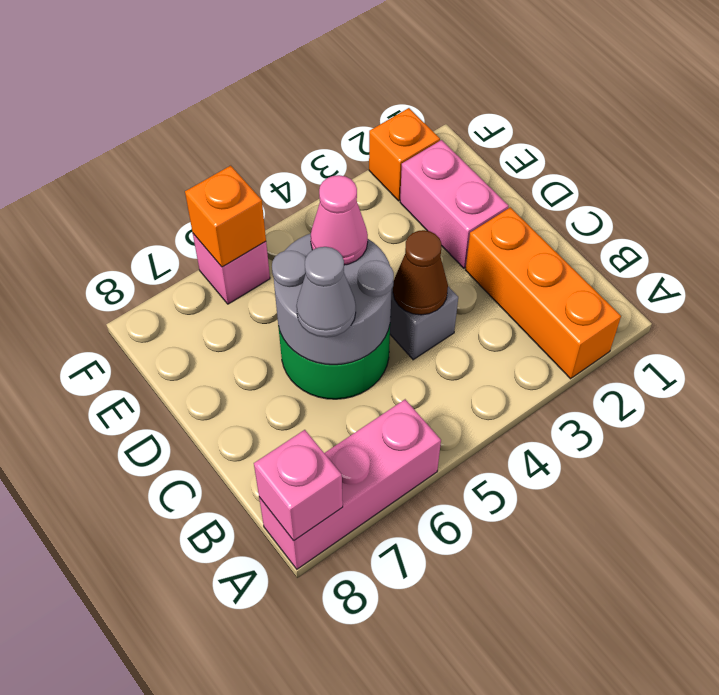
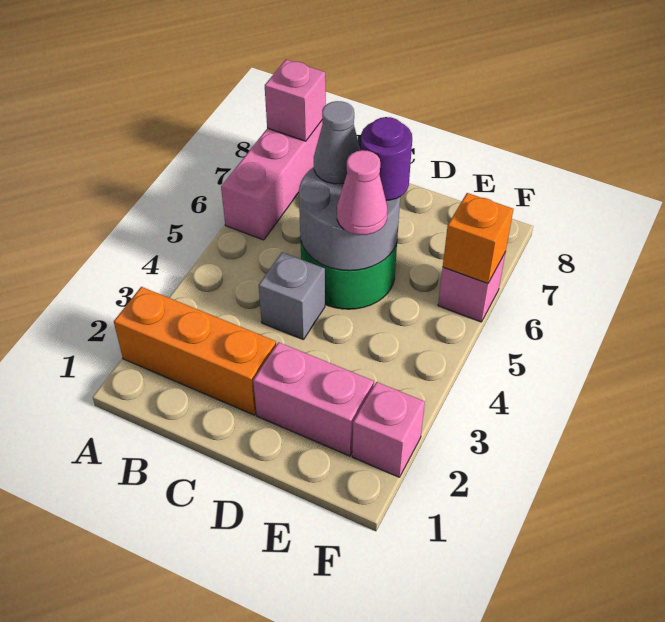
brown cone C4 level 2 -> none
none -> purple round brick D6 level 3
orange brick F2 level 1 -> pink brick F2 level 1

